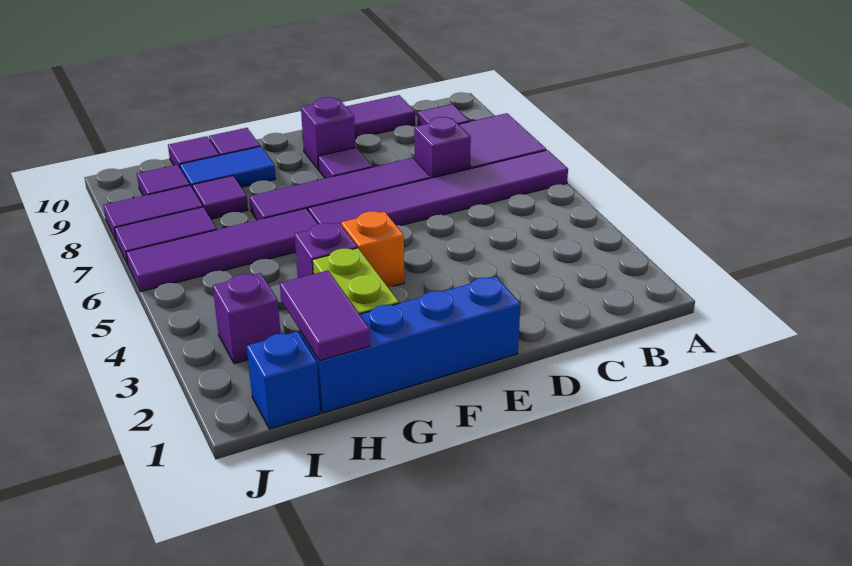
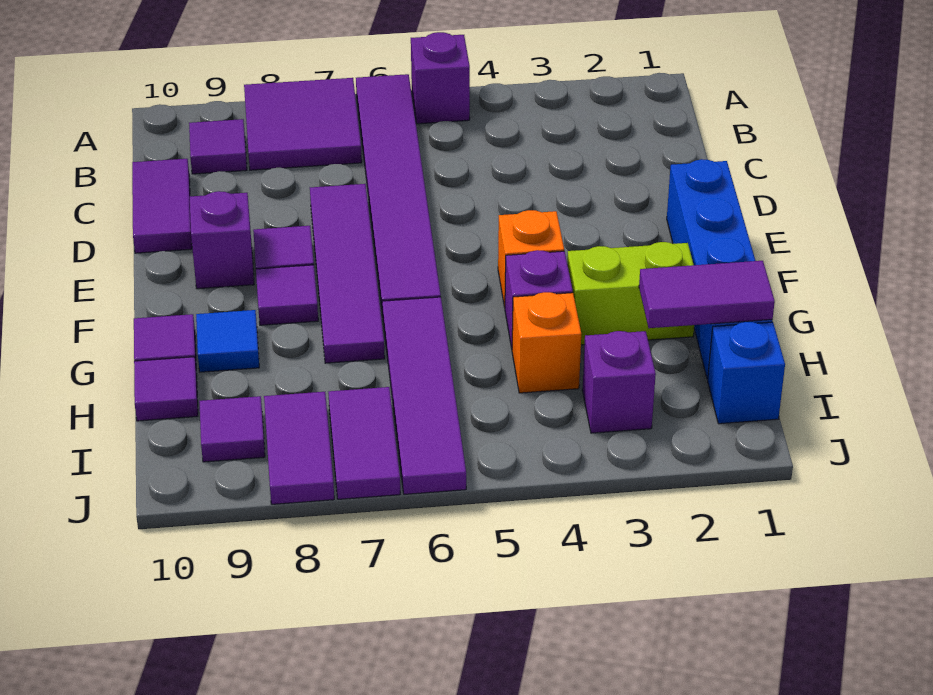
purple brick C7 level 1 -> purple brick A5 level 1
blue tile G9:H9 level 1 -> blue tile G9 level 1
none -> orange brick H4 level 1
purple tile H8 level 1 -> purple tile F8 level 1

